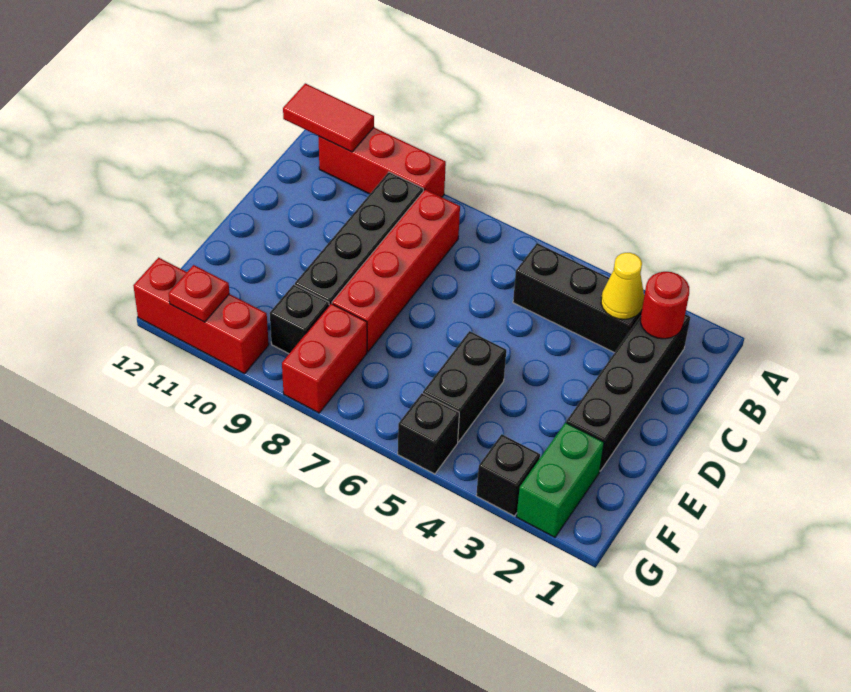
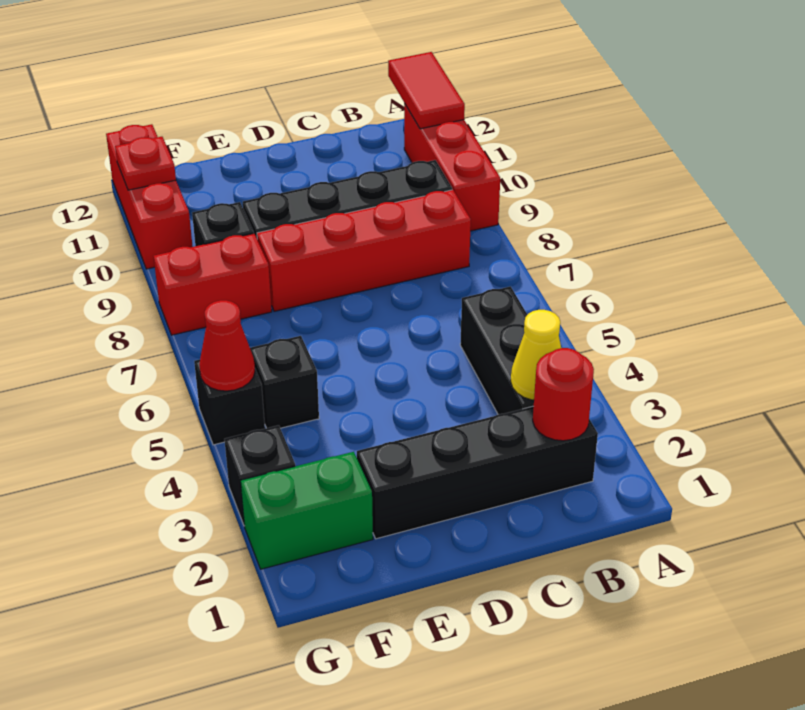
black brick E5:F5 level 1 -> black brick F5 level 1
none -> red cone G5 level 2

